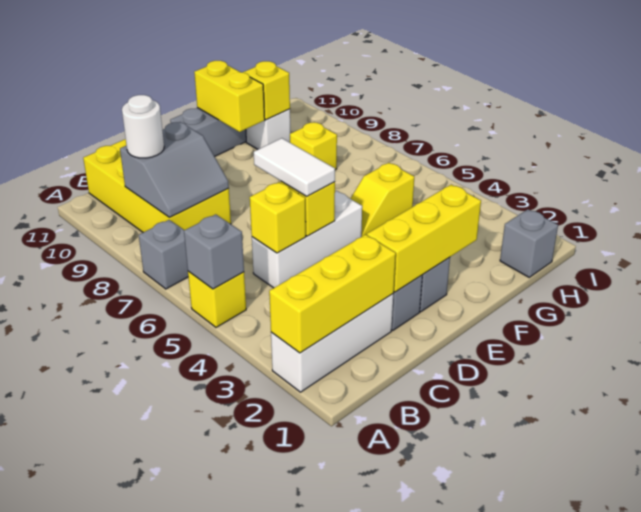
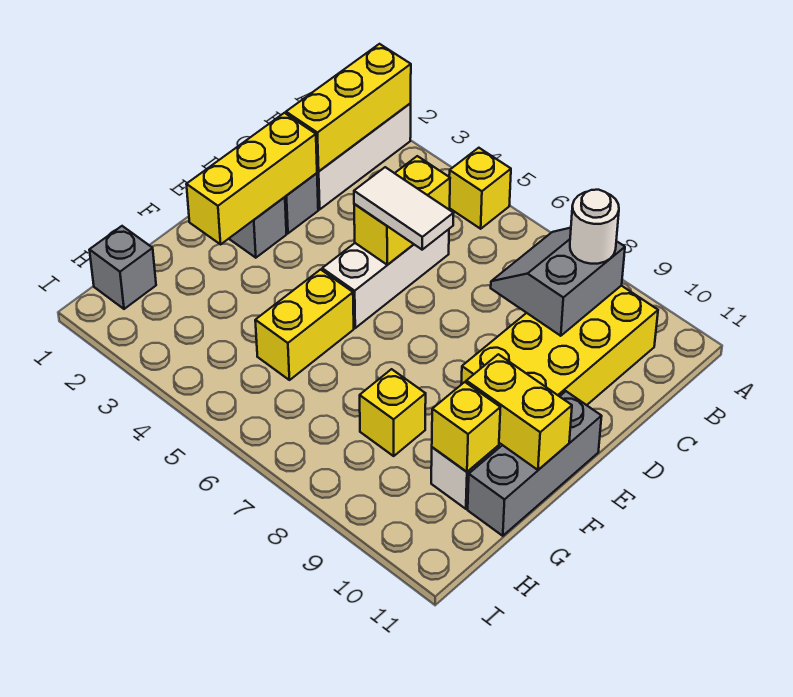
grey brick A5 level 2 -> none
grey brick A7 level 1 -> none
yellow brick B8:C11 level 1 -> yellow brick B9:E10 level 1
yellow slope F5:G5 level 1 top G -> yellow brick F5:G5 level 1

